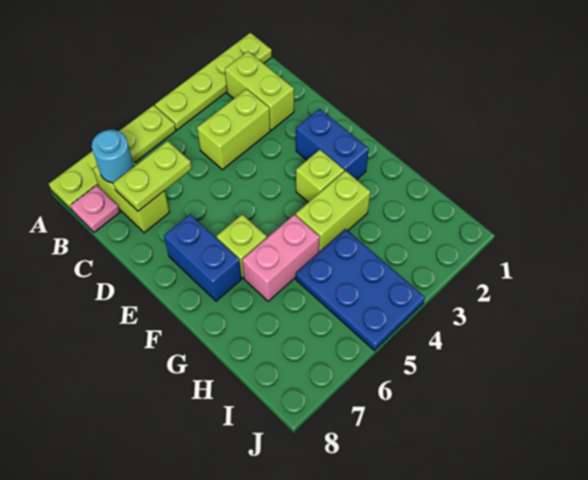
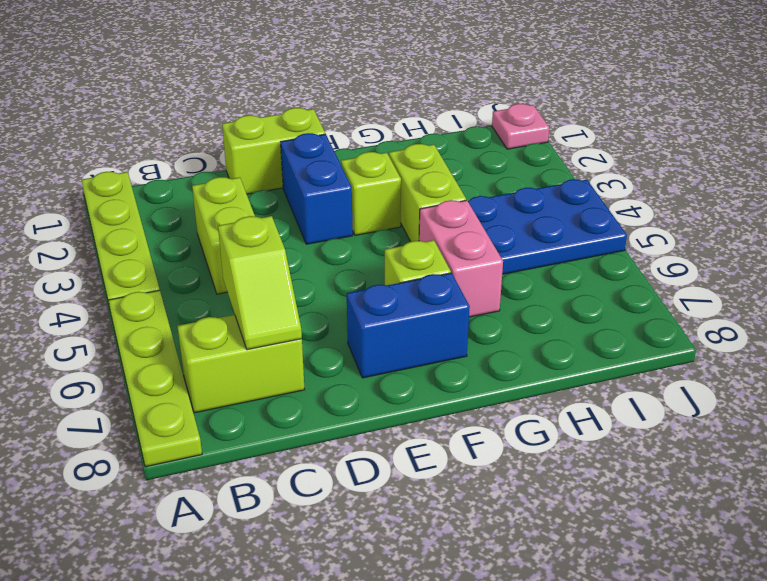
lime brick B2:C2 level 1 -> lime brick D1:E1 level 1
cyan round brick B7 level 2 -> none
pink plate B8 level 1 -> pink plate J1 level 1
lime plate C6:C7 level 2 -> lime slope C6:C7 level 2 top 6
blue brick E2:F2 level 1 -> blue brick E2:E3 level 1

